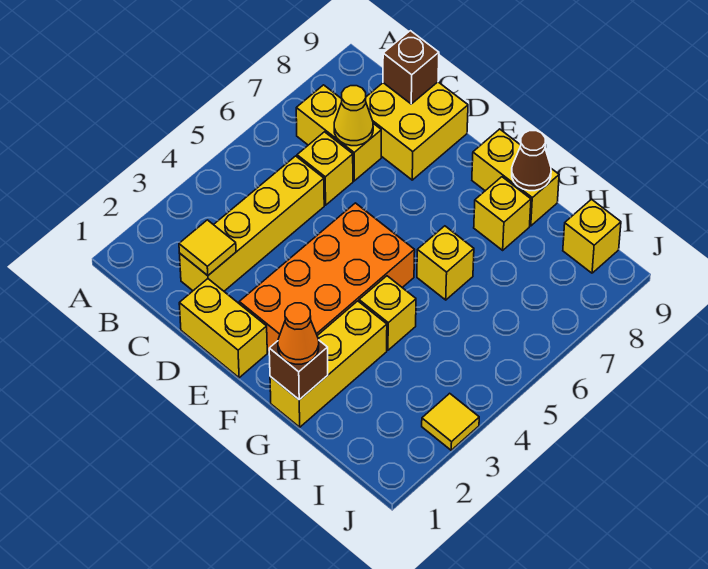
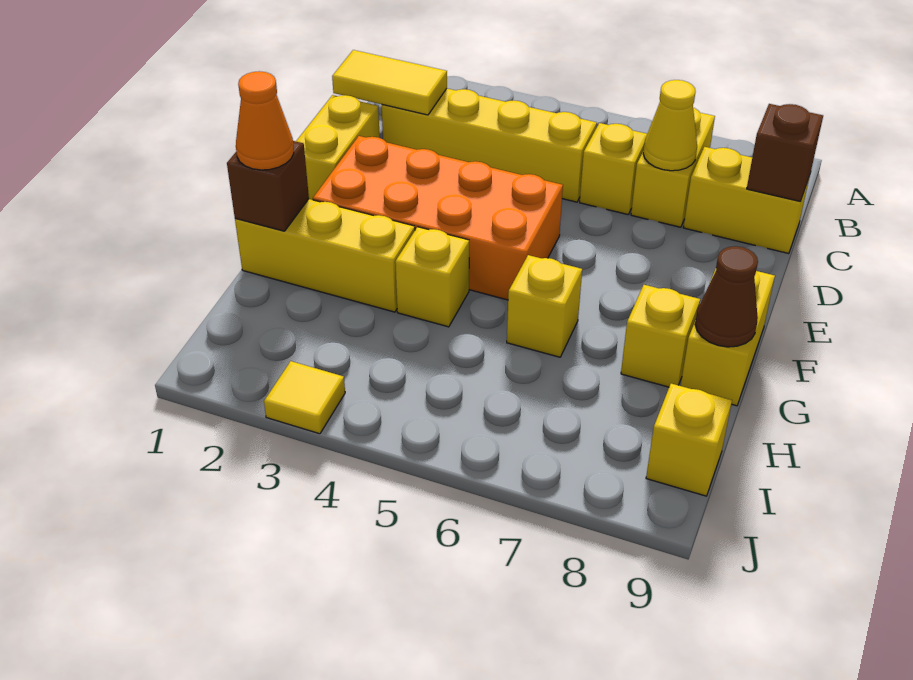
yellow tile C2 level 2 -> yellow tile C1:C2 level 2
yellow brick C8:D9 level 1 -> yellow brick C8:C9 level 1

